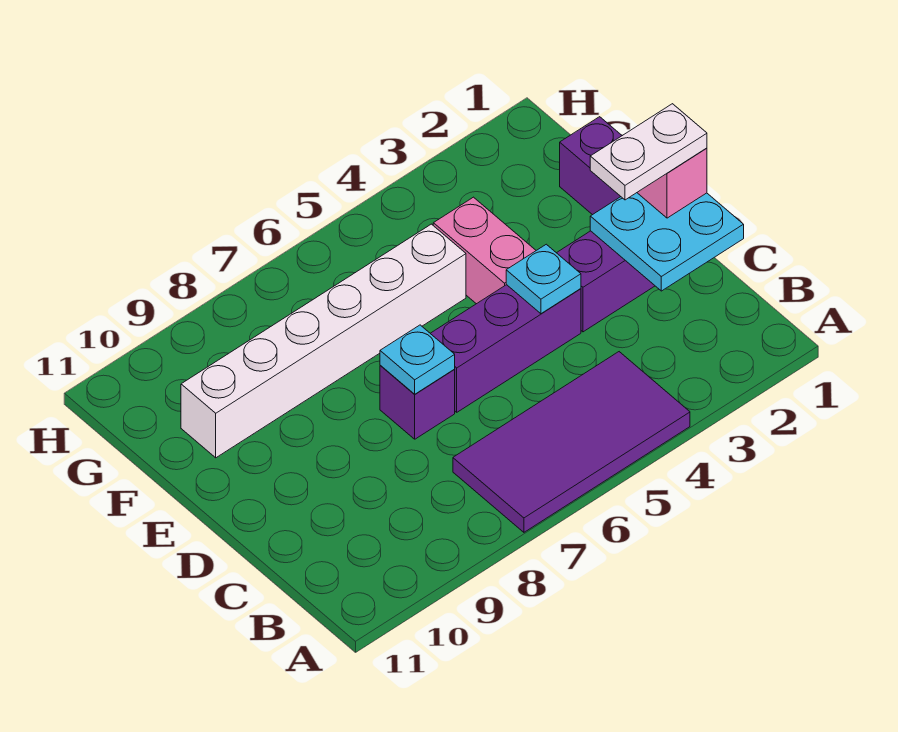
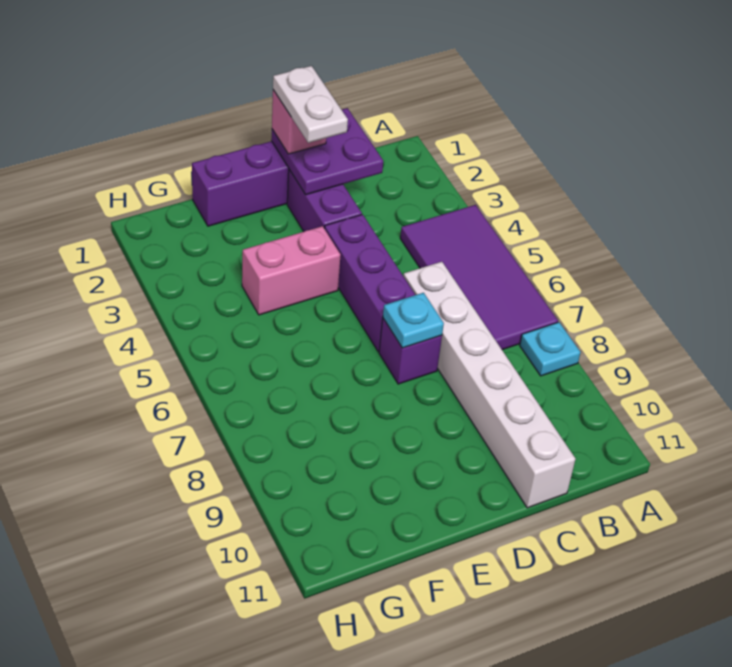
cyan plate C1:D2 level 2 -> purple plate C1:D2 level 2
cyan plate D4 level 2 -> cyan plate A8 level 1
white brick F5:F10 level 1 -> white brick C6:C11 level 1

